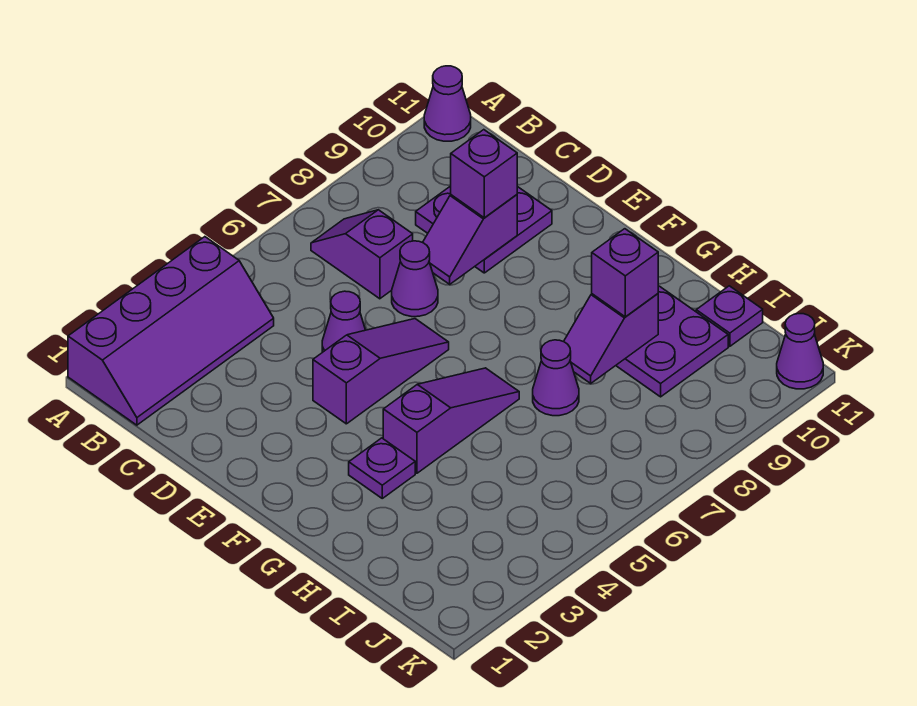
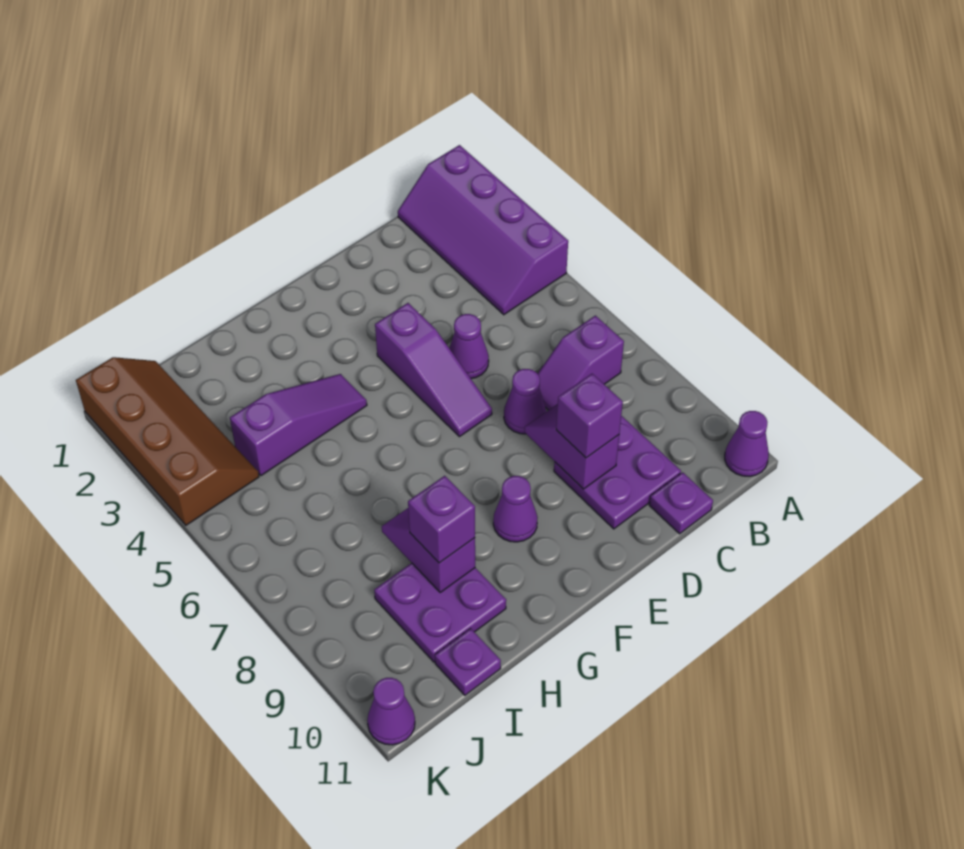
purple slope B7:C7 level 1 top C -> purple slope B7:C7 level 1 top B
purple plate G3 level 1 -> purple plate C11 level 1
purple slope G4:G6 level 1 top 4 -> purple slope G4:I4 level 1 top I
purple cone H7 level 1 -> purple cone F9 level 1
none -> brown slope J1:K4 level 1 top K

